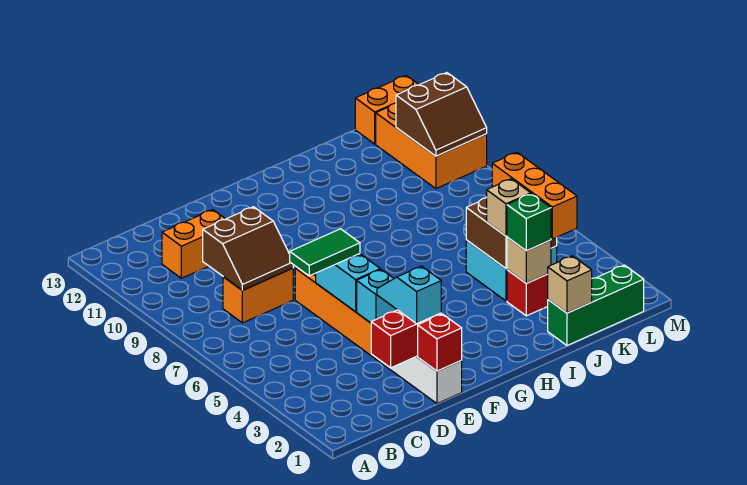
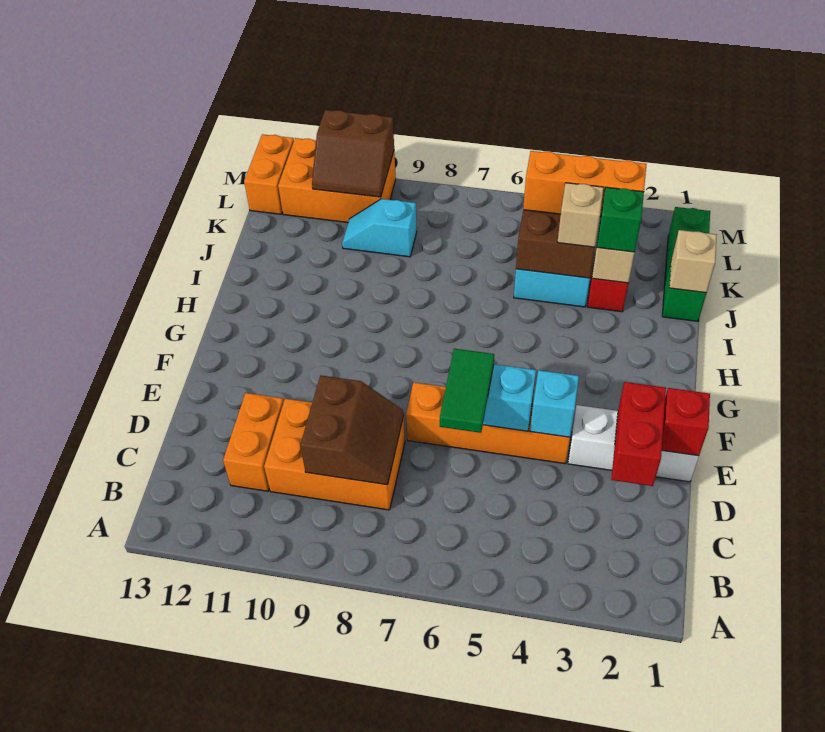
orange brick C8:D8 level 1 -> orange brick C8:D10 level 1
cyan slope E2:E3 level 3 top 2 -> cyan slope K9:K10 level 1 top 9
brown slope L10:M11 level 2 top 11 -> brown slope L10:M11 level 2 top M

